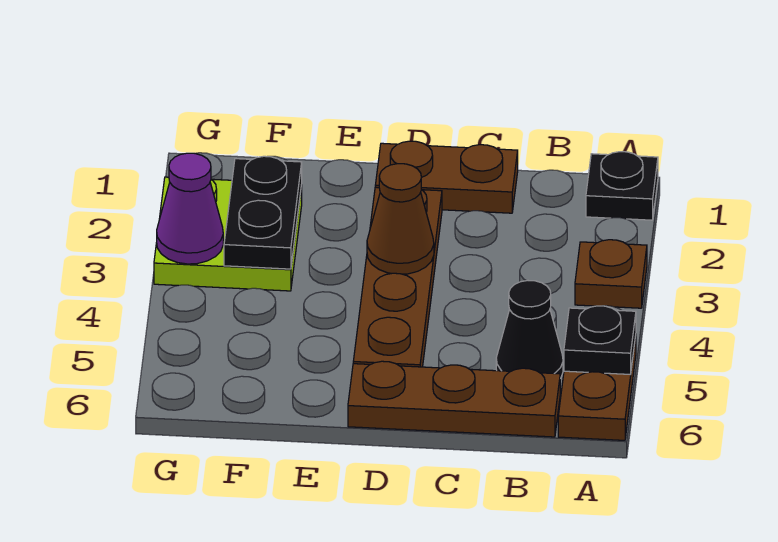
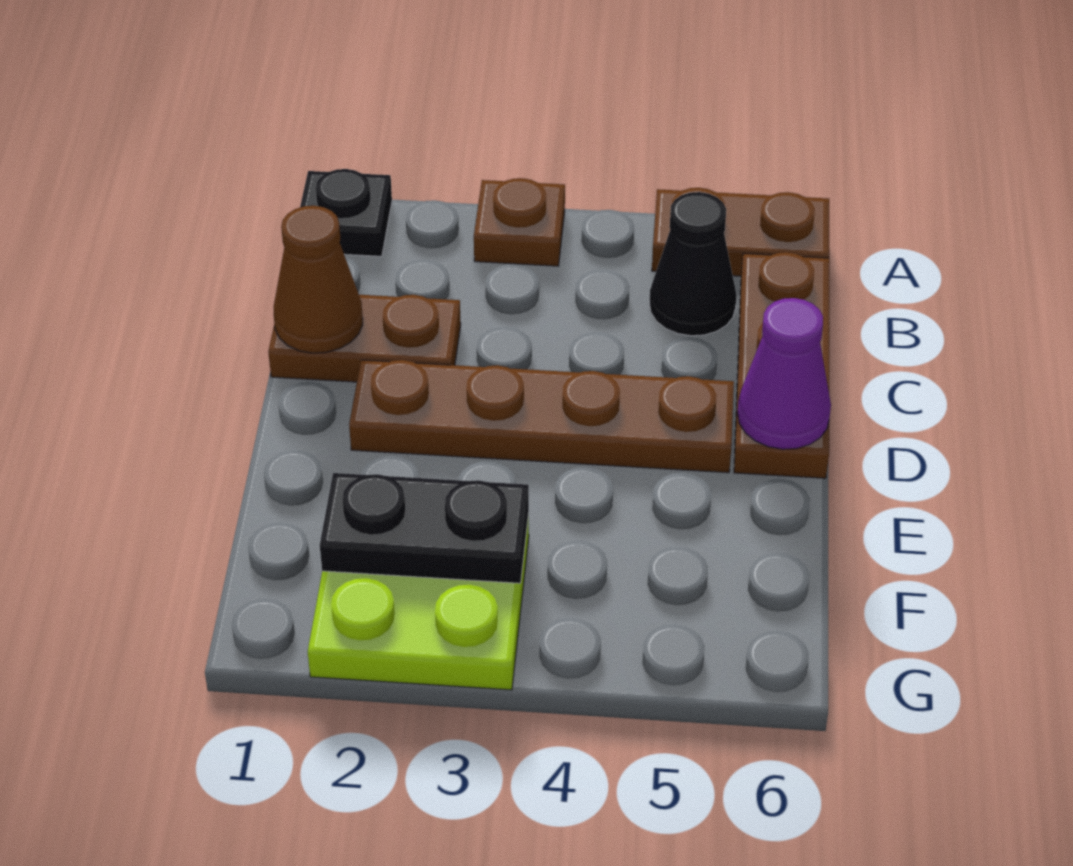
black plate A5 level 2 -> none
brown plate C1:D1 level 1 -> brown plate C1:C2 level 1
brown cone D3 level 2 -> brown cone C1 level 2
purple cone G3 level 2 -> purple cone D6 level 2

